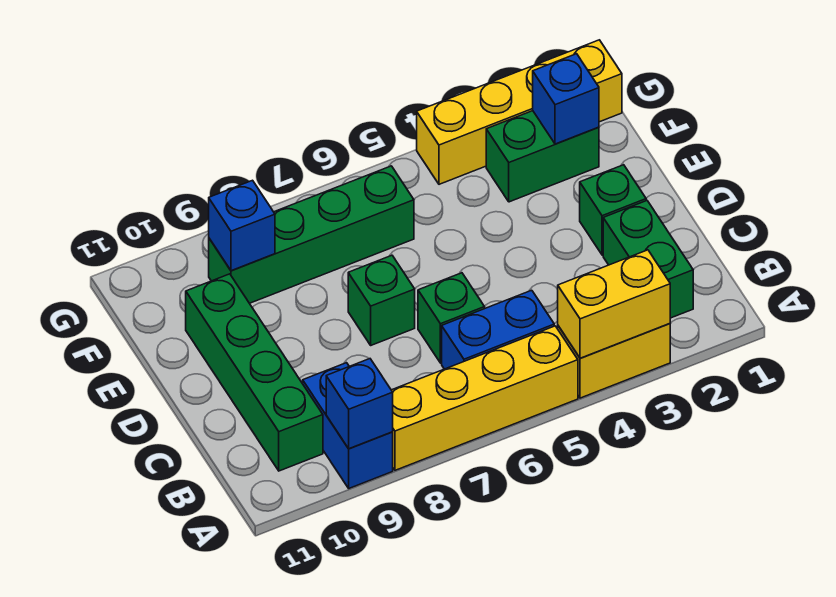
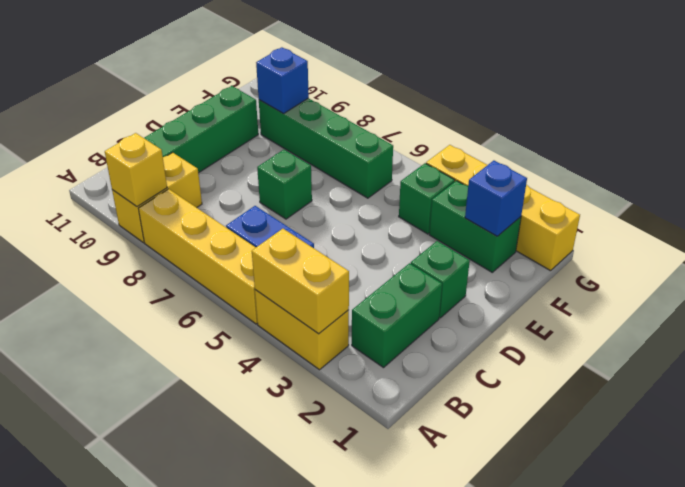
blue brick A9:B9 level 1 -> yellow brick A9:B9 level 1
blue brick A9 level 2 -> yellow brick A9 level 2
green brick C6 level 1 -> green brick F4 level 1

